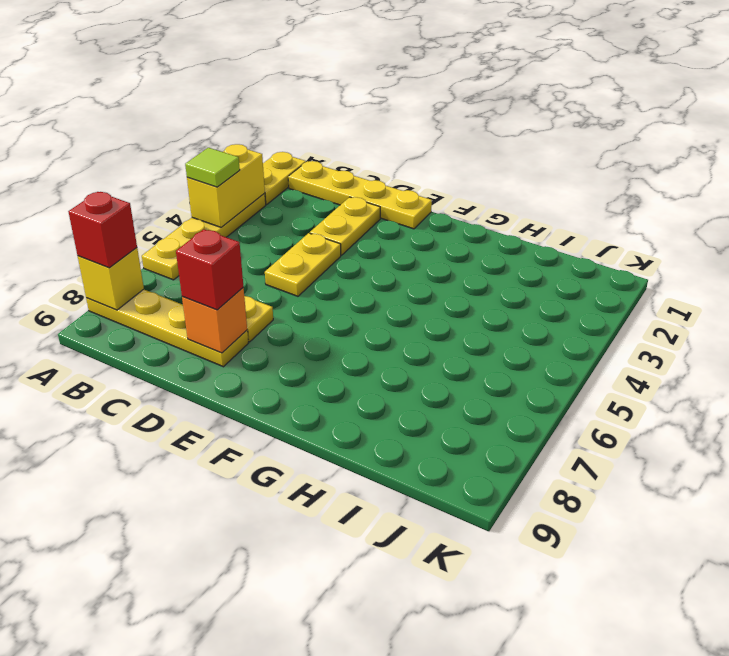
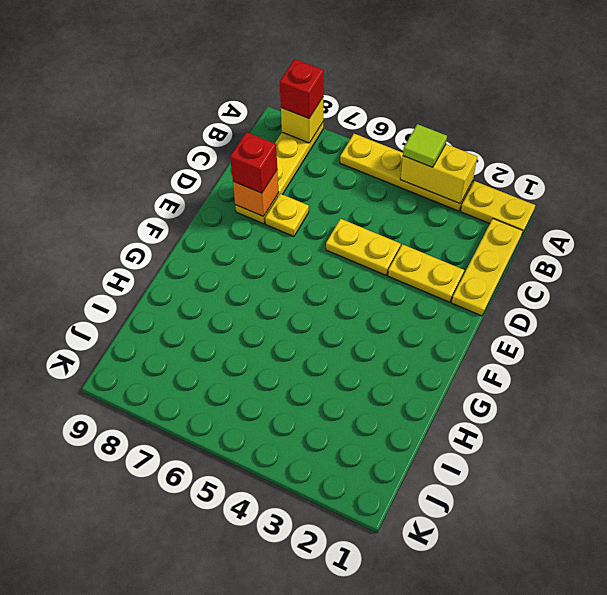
yellow plate B1:E1 level 1 -> yellow plate B1:D1 level 1

